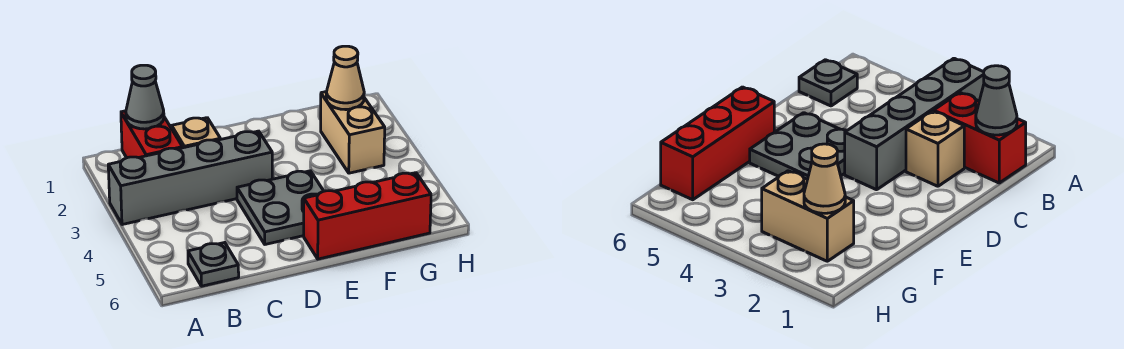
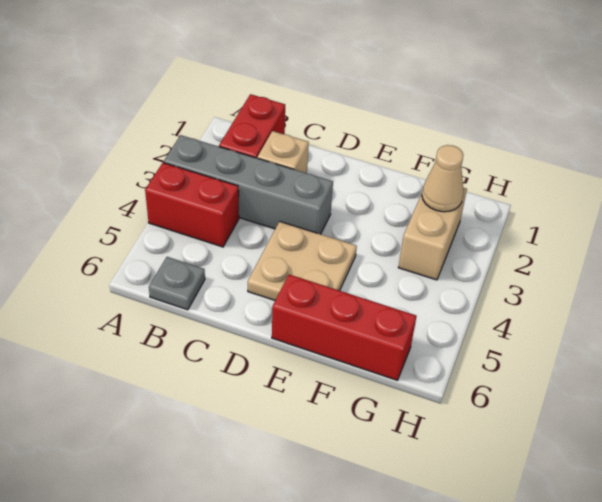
none -> red brick A4:B4 level 1
grey cone B1 level 2 -> none
grey plate D4:E5 level 1 -> tan plate D4:E5 level 1

